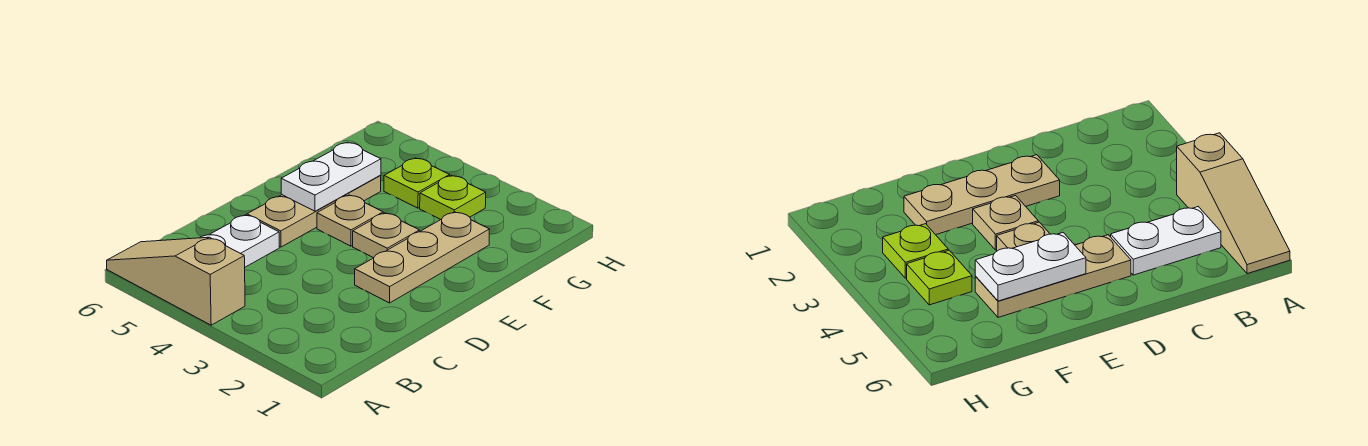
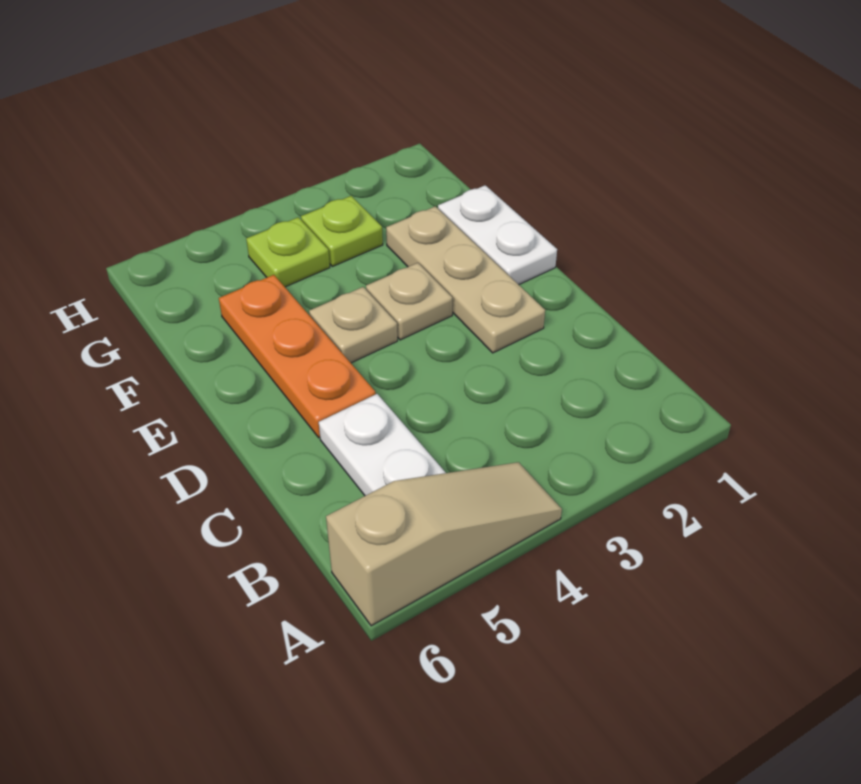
tan slope A4:A6 level 1 top 4 -> tan slope A4:A6 level 1 top 6
tan plate D5:F5 level 1 -> orange plate D5:F5 level 1
white plate E5:F5 level 2 -> white plate E1:F1 level 1

